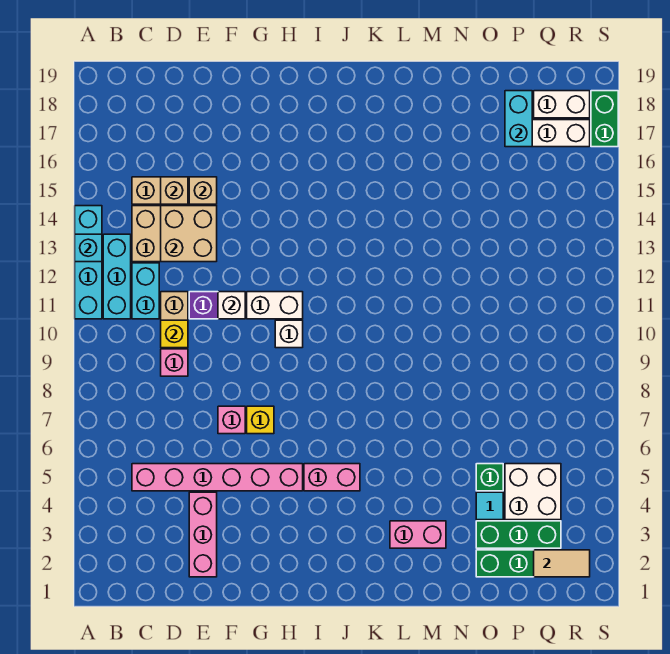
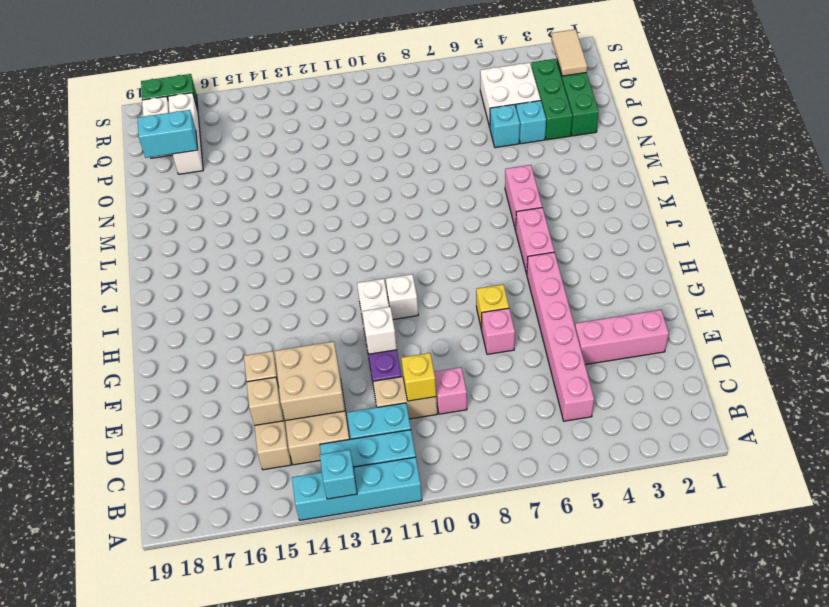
pink brick L3:M3 level 1 -> pink brick K5:L5 level 1
cyan tile O4 level 1 -> cyan brick O4 level 1
green brick O5 level 1 -> cyan brick O5 level 1

